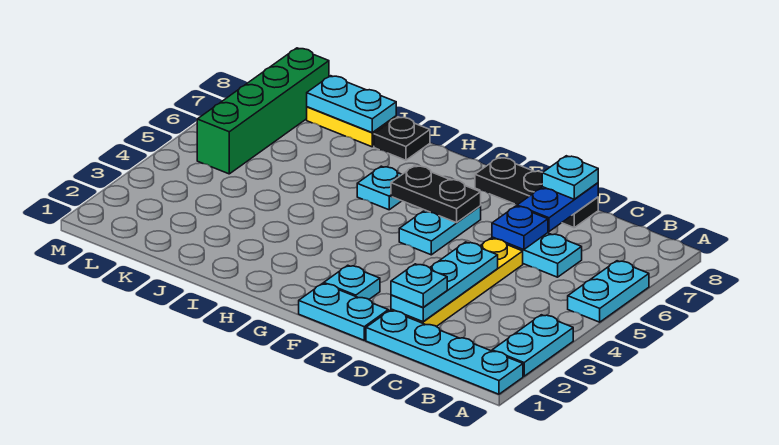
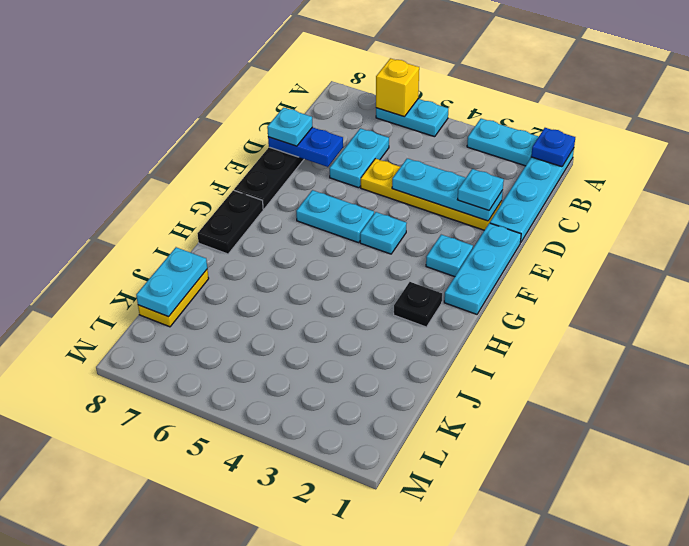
none -> yellow brick A6 level 2
blue plate D6 level 2 -> blue plate A1 level 2
cyan plate E1:F1 level 1 -> cyan plate E1:G1 level 1
black plate F6:G6 level 2 -> black plate G8:H8 level 1
cyan plate H6 level 1 -> cyan plate F4 level 1
black plate I8 level 1 -> black plate H2 level 1
green brick L5:L8 level 1 -> none

